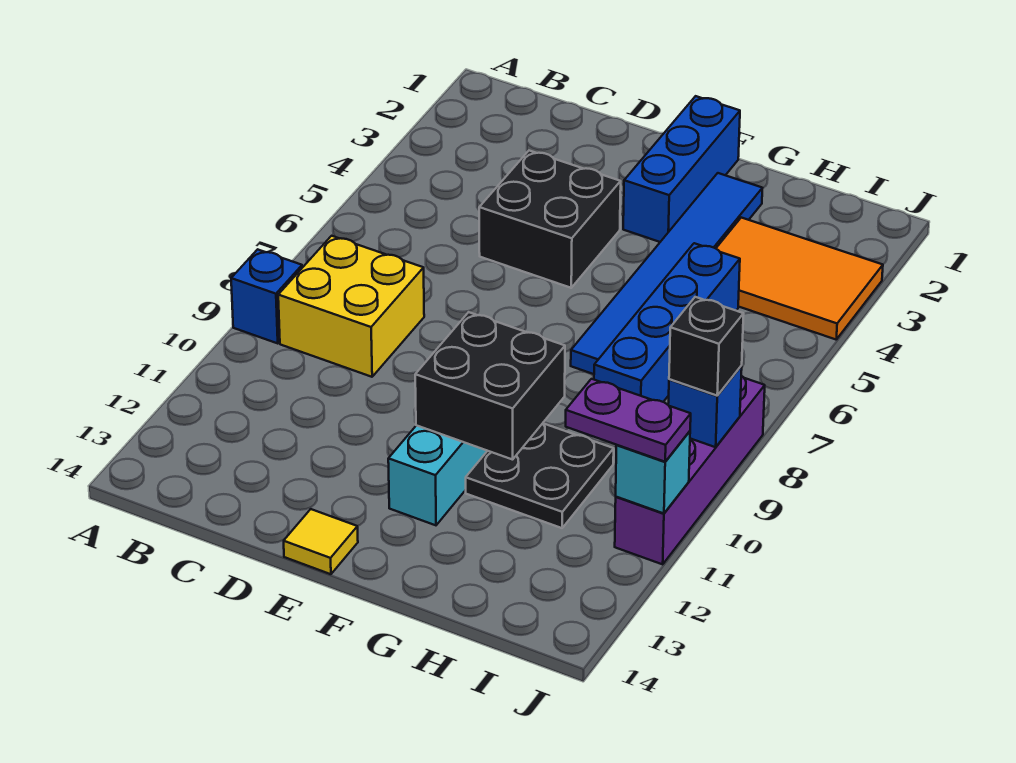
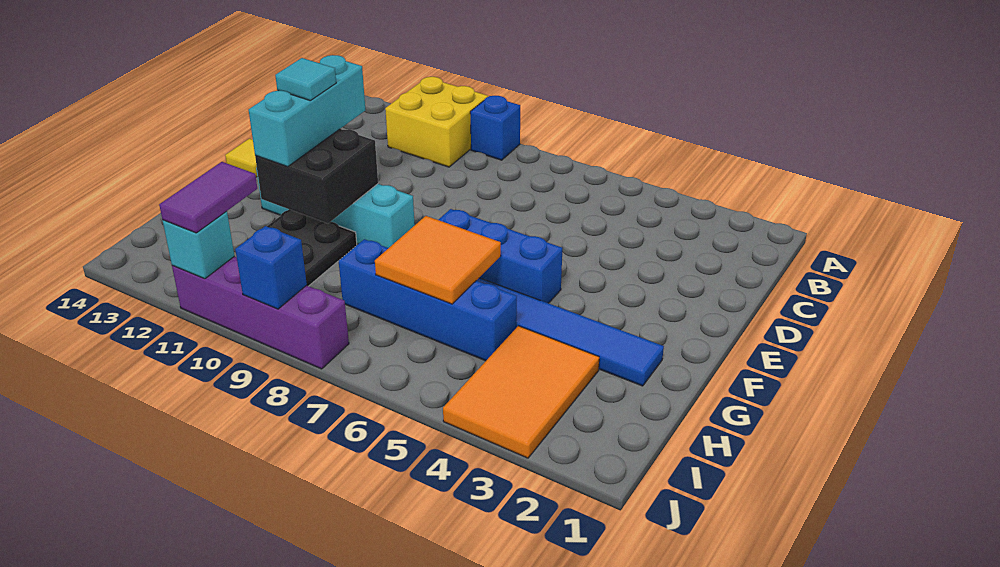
yellow brick B8:C9 level 1 -> yellow brick A10:B11 level 1
black brick D4:E5 level 1 -> none
none -> cyan brick E11:G11 level 3
blue brick F1:F3 level 1 -> blue brick F5:F7 level 1
none -> cyan tile F11 level 4
none -> orange tile G6:H7 level 2
purple plate I11:J11 level 3 -> purple tile I11:J11 level 3
black brick J9 level 3 -> none

